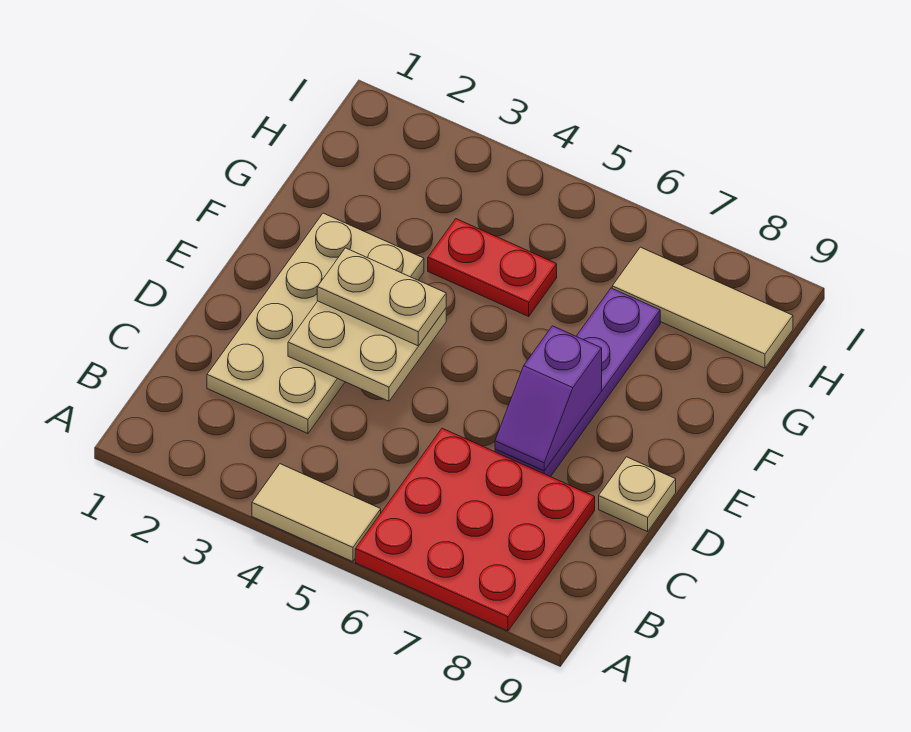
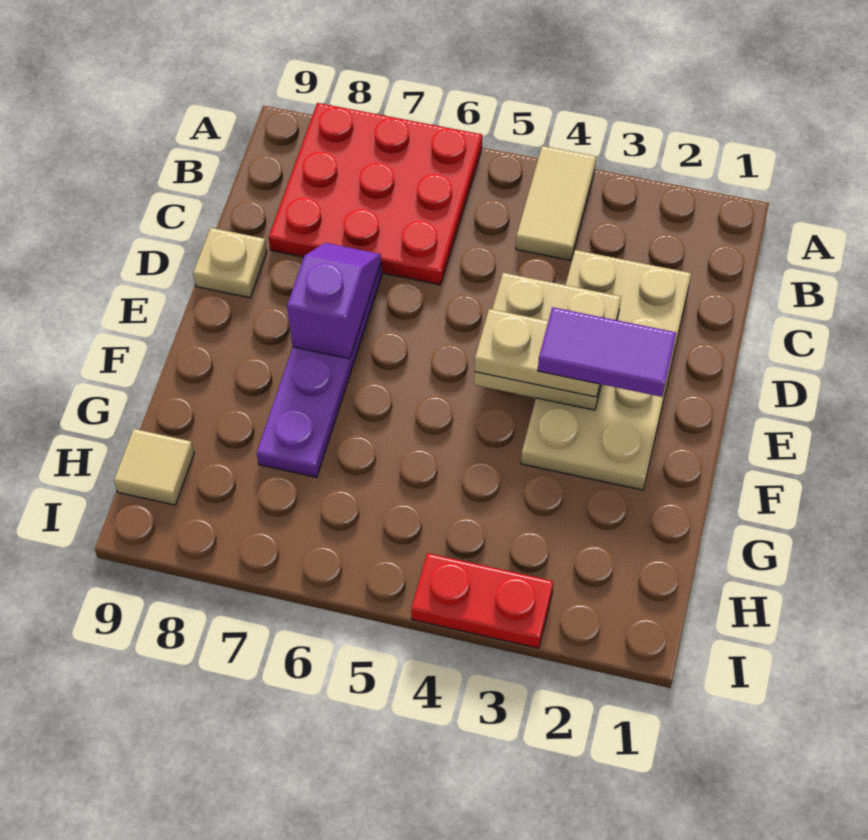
tan tile A4:A5 level 1 -> tan tile A4:B4 level 1
none -> purple tile E2:E3 level 4
red plate G4:G5 level 1 -> red plate I3:I4 level 1
tan tile H7:H9 level 1 -> tan tile H9 level 1

